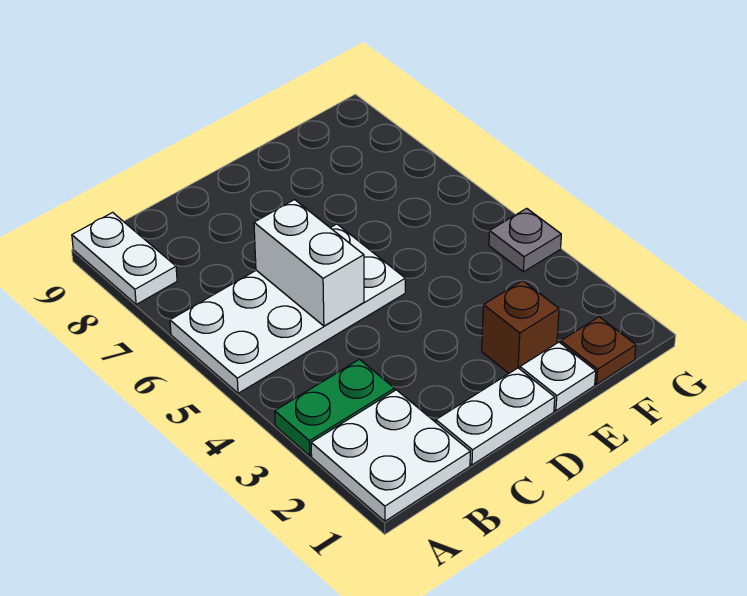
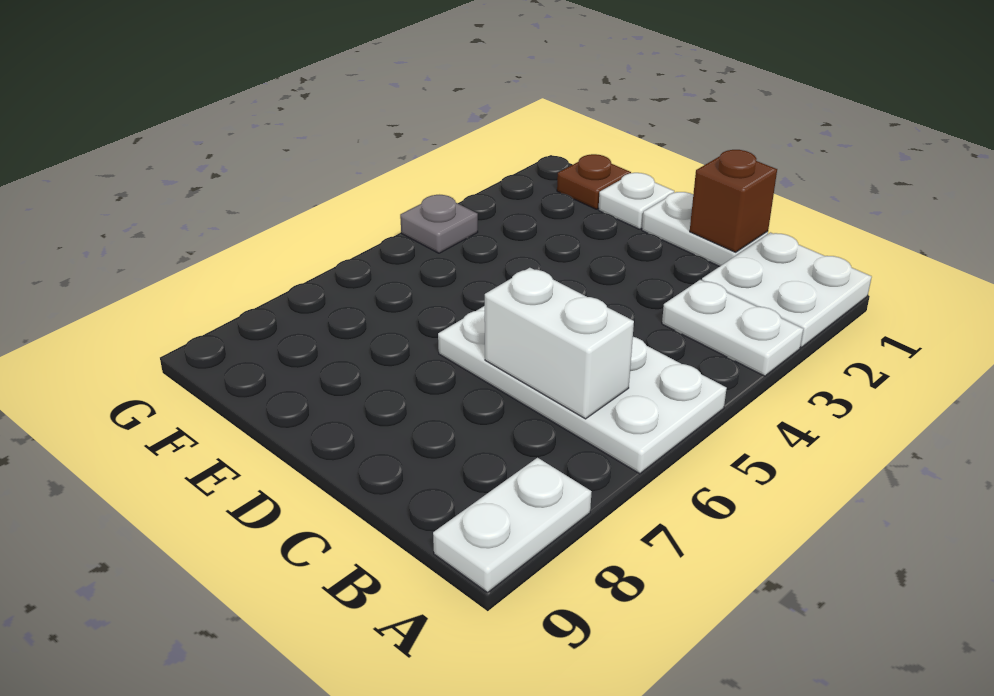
green plate A3:B3 level 1 -> white plate A3:B3 level 1
white brick C5:C6 level 2 -> white brick B6:C6 level 2
brown brick E2 level 1 -> brown brick C1 level 2

